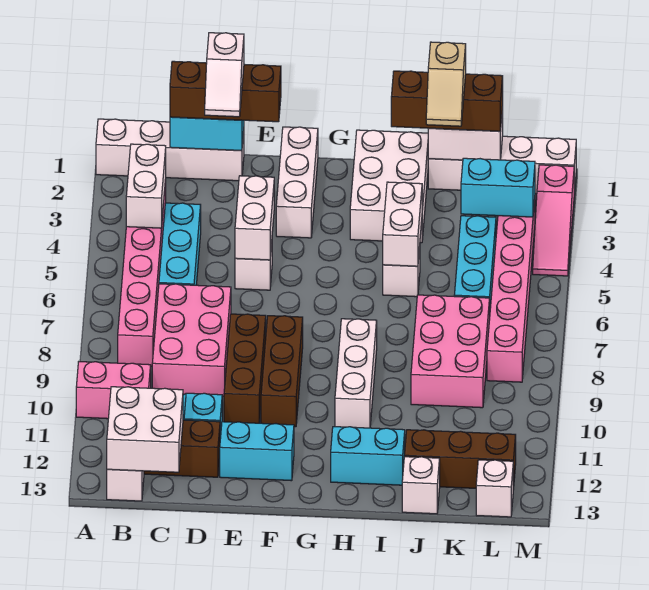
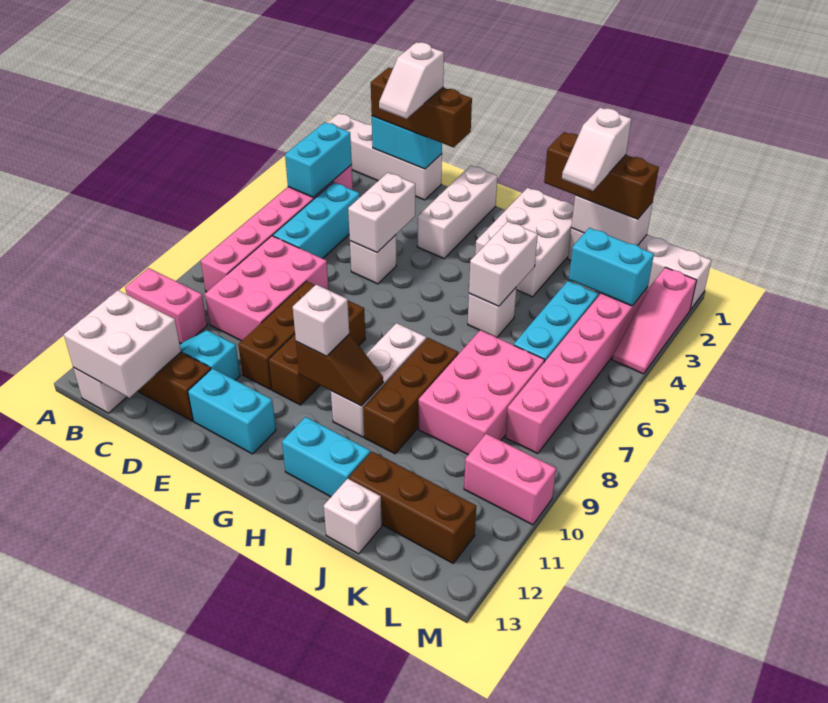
white brick B3:B4 level 2 -> cyan brick B3:B4 level 2
none -> brown slope G10:H10 level 2 top G
none -> brown brick I8:I10 level 1
tan slope J1:J2 level 4 top 1 -> white slope J1:J2 level 4 top 1
none -> pink brick L10:M10 level 1
white brick L13 level 1 -> white brick G10 level 3

